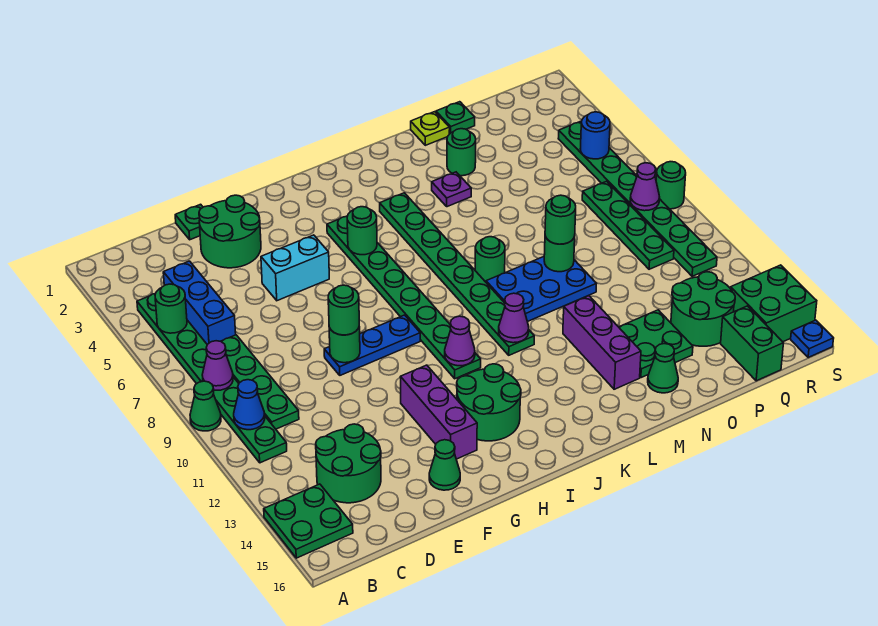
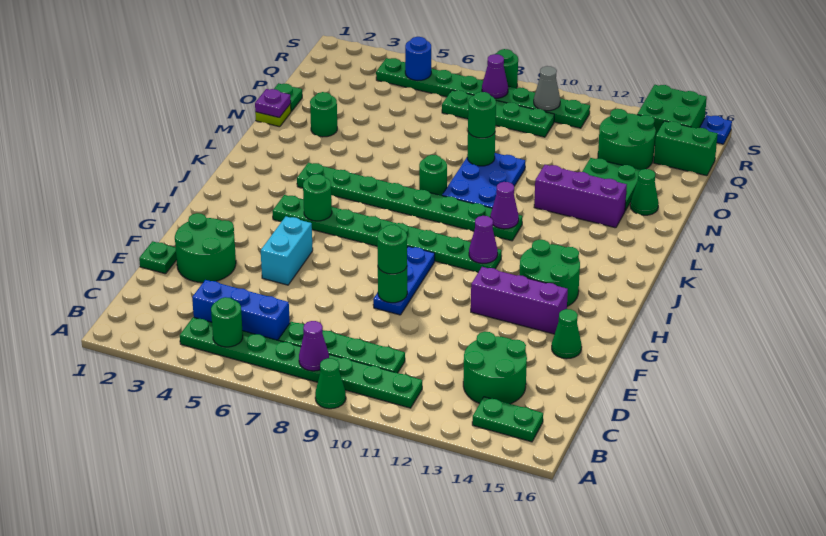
green plate A14:B15 level 1 -> green plate B14:B15 level 1
blue cone B10 level 2 -> none
purple plate M4 level 1 -> purple plate N1 level 2
none -> grey cone R10 level 2

